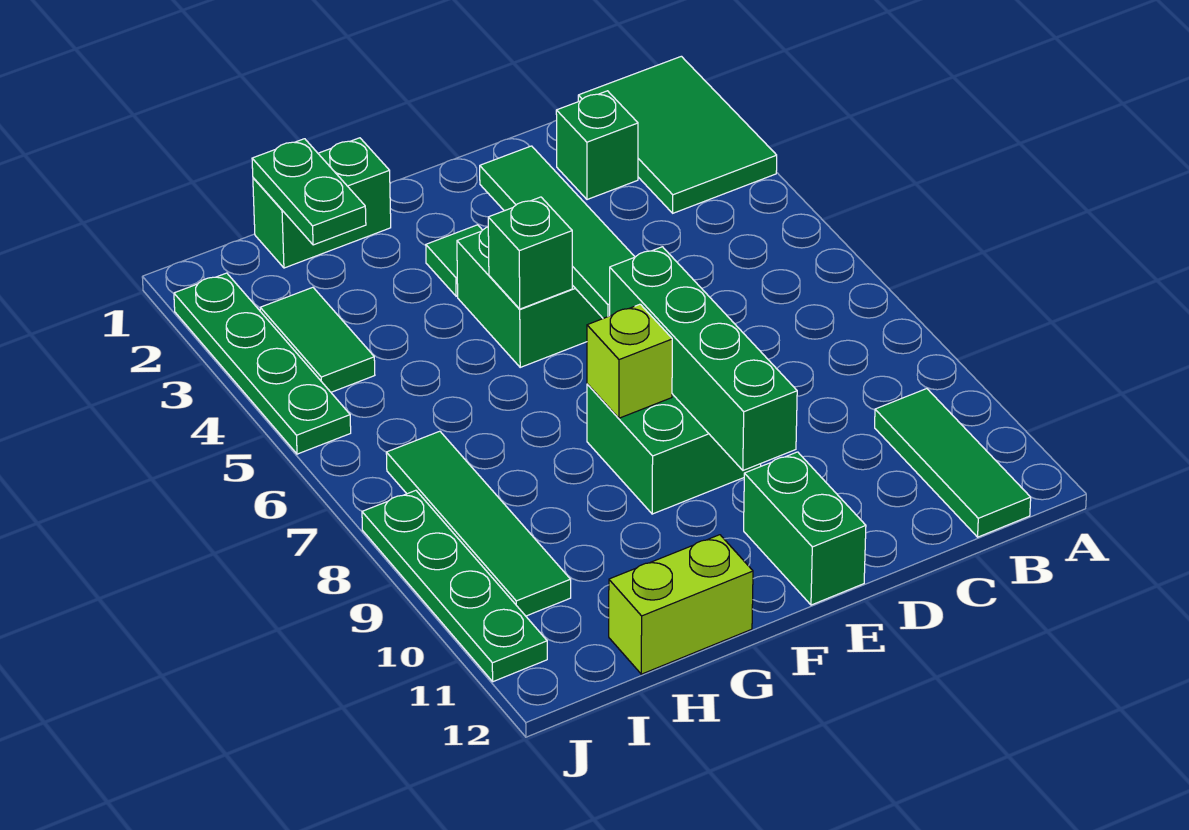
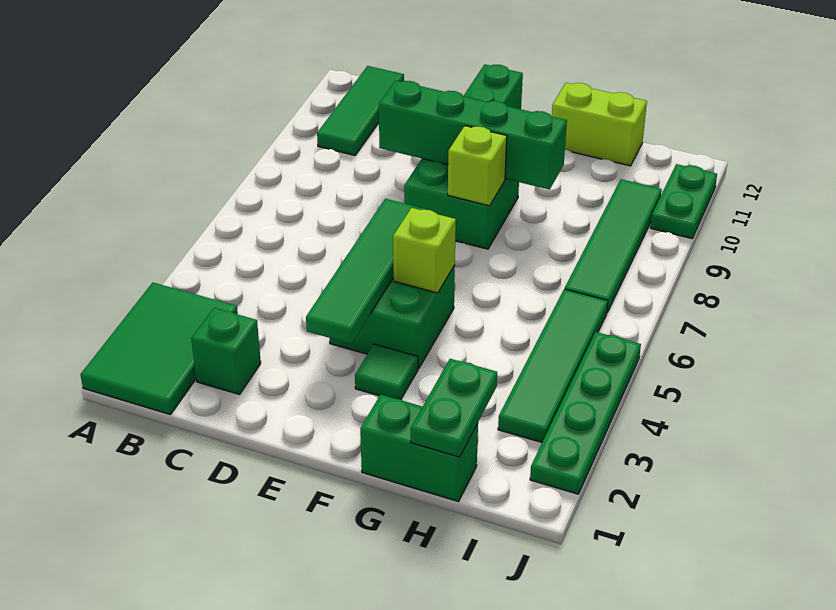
green brick E7:E10 level 2 -> green brick D9:G9 level 2
green brick F5 level 2 -> lime brick F5 level 2
green tile I3:I4 level 1 -> green tile I3:I6 level 1
green plate J8:J11 level 1 -> green plate J10:J11 level 1

